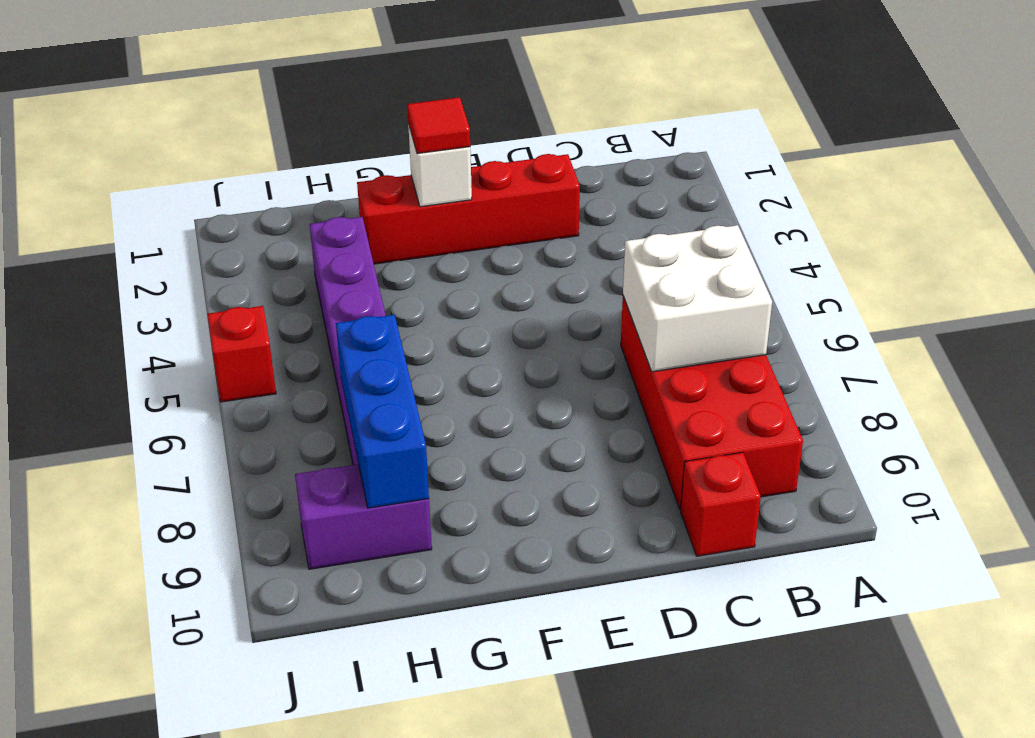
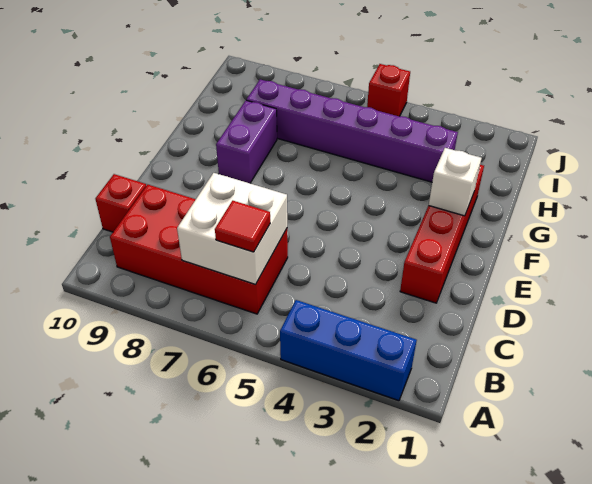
red tile F2 level 3 -> red tile B6 level 3
blue brick H7:H9 level 2 -> blue brick A2:A4 level 1
purple brick H9:I9 level 1 -> purple brick F8:G8 level 1

